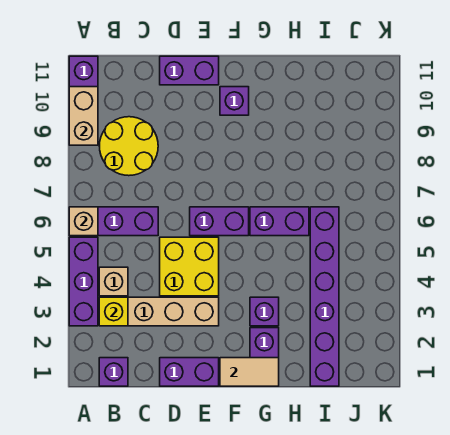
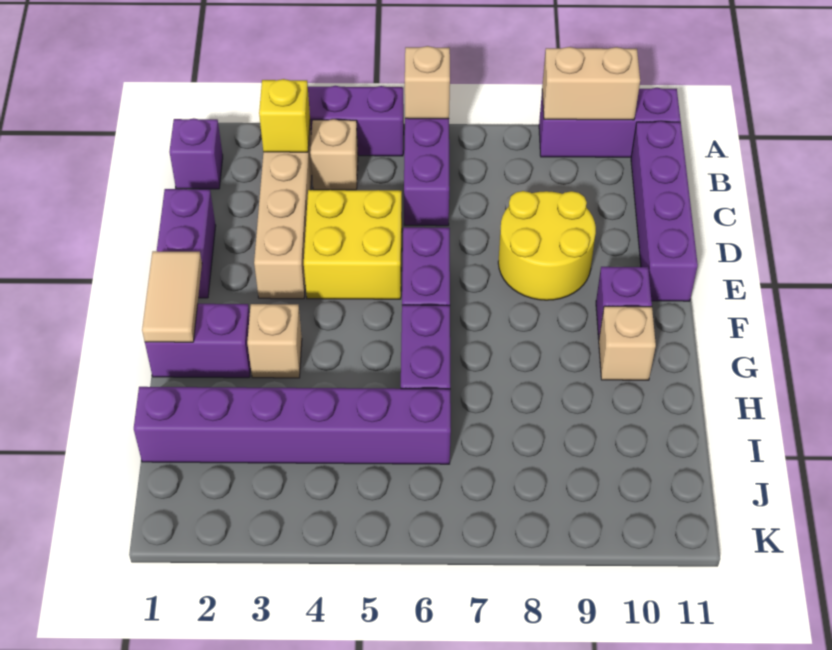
yellow round brick B8:C9 level 1 -> yellow round brick D8:E9 level 1
purple brick D11:E11 level 1 -> purple brick B11:E11 level 1
purple brick G3 level 1 -> tan brick G3 level 1
none -> tan brick G10 level 1

